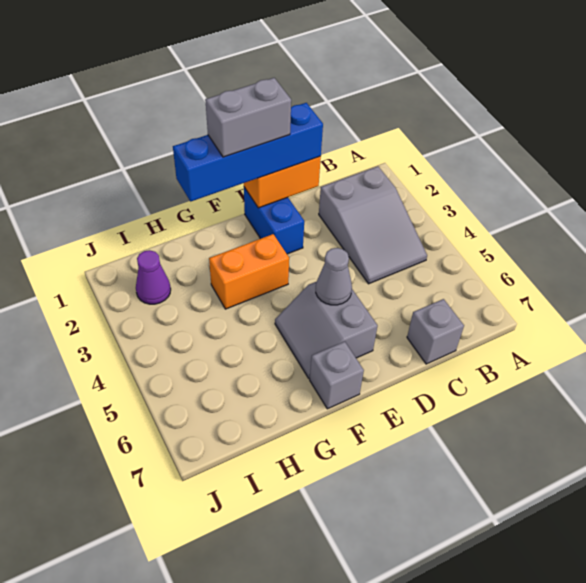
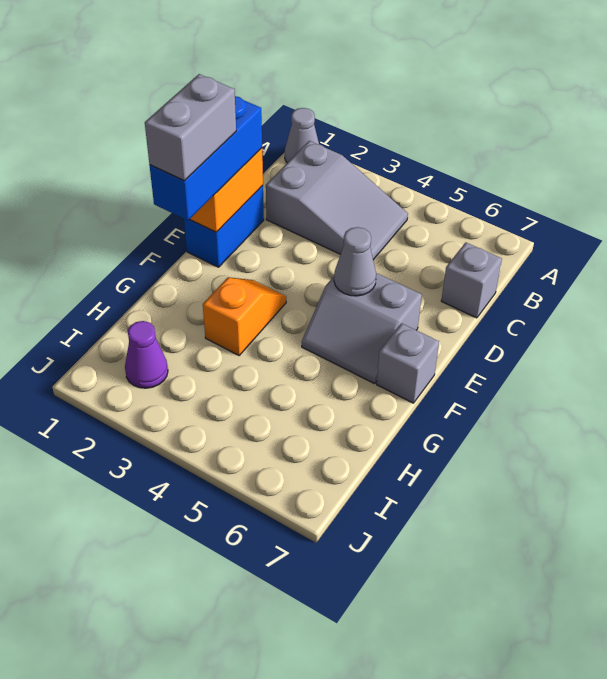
none -> grey cone A1 level 1
blue brick D1:G1 level 3 -> blue brick D1:F1 level 3
blue brick E1:E2 level 1 -> blue brick D1:E1 level 1
orange brick F3:G3 level 1 -> orange slope F3:G3 level 1 top G

